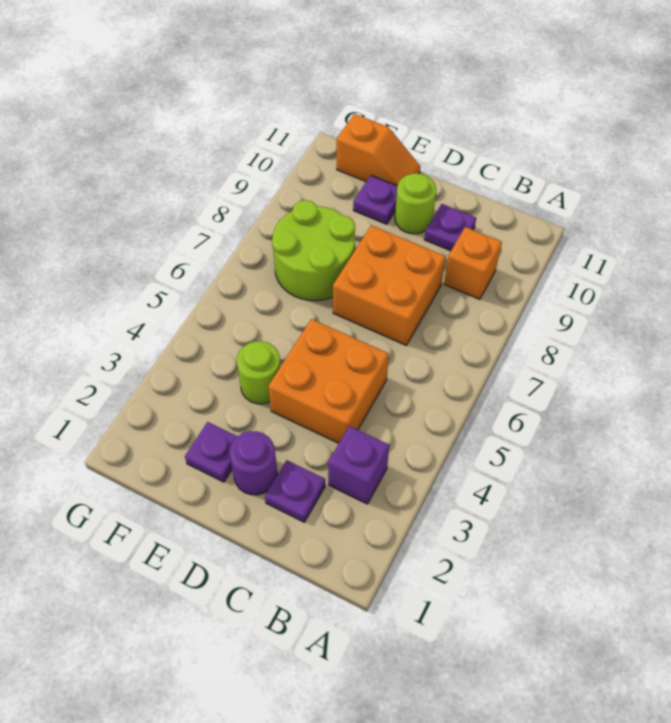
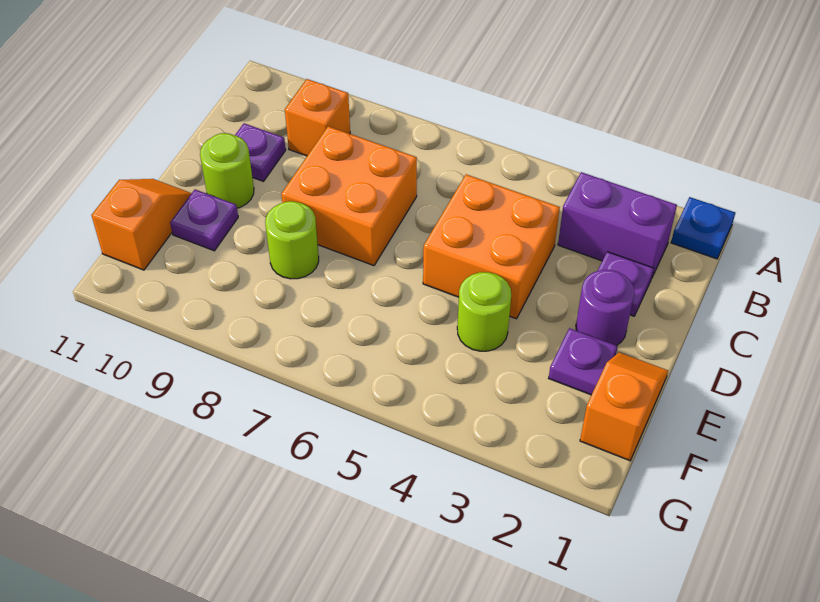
none -> blue plate A1 level 1
purple brick B3 level 1 -> purple brick B2:B3 level 1
none -> orange slope E1:F1 level 1 top F
lime round brick E7:F8 level 1 -> lime round brick E8 level 1

